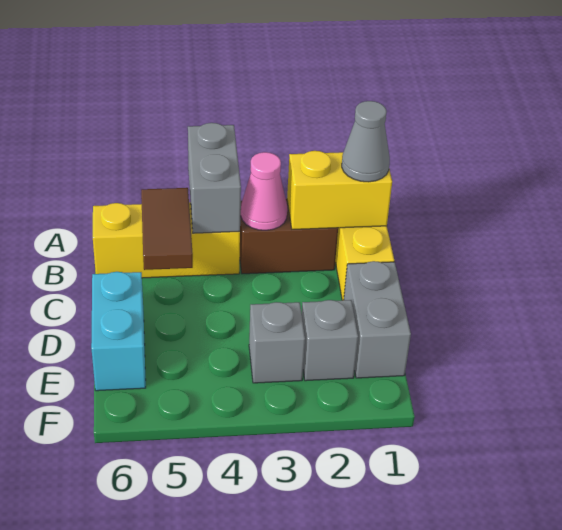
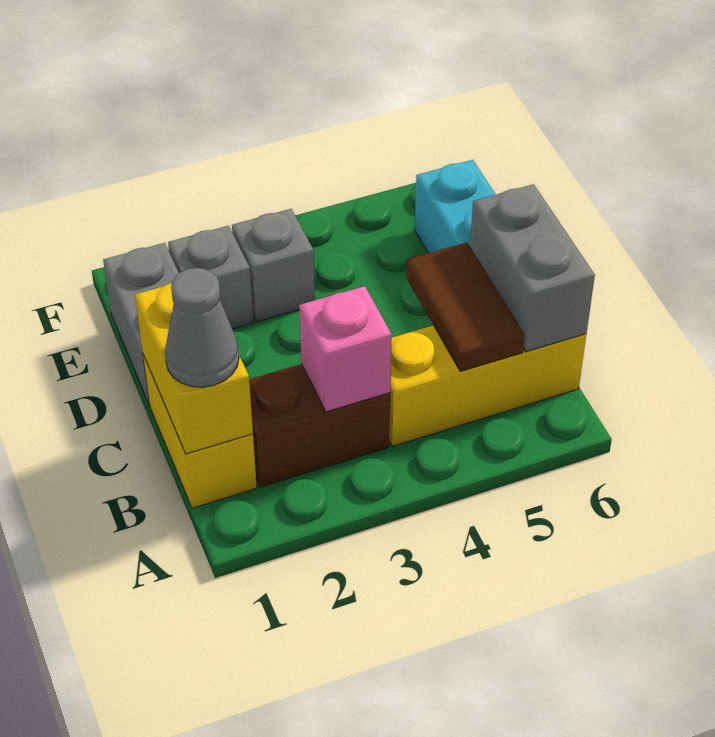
grey brick A4:B4 level 2 -> grey brick B6:C6 level 2
yellow brick B1:B2 level 2 -> yellow brick B1:C1 level 2
pink cone B3 level 2 -> pink brick B3 level 2

